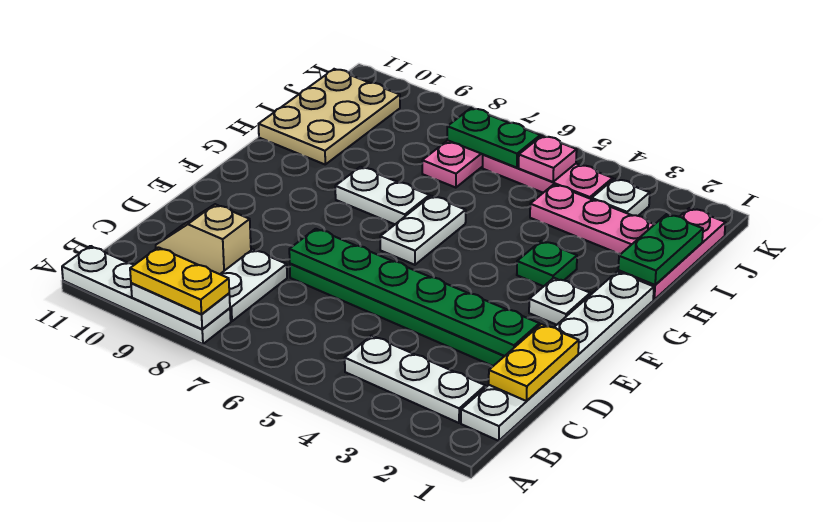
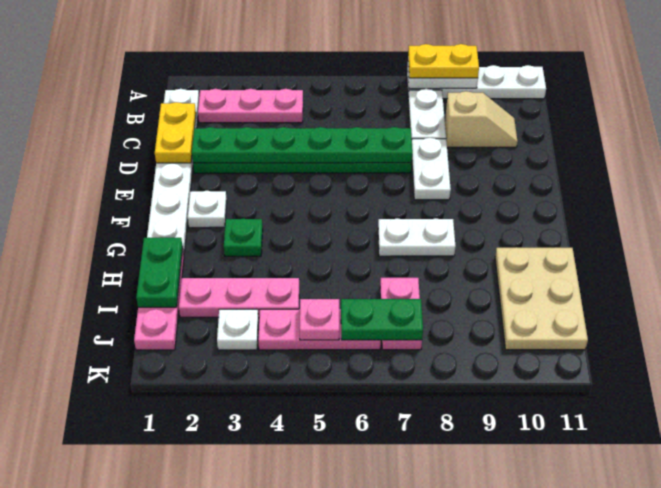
white plate B2:B4 level 1 -> pink plate B2:B4 level 1
white plate F6:G6 level 1 -> white plate D8:E8 level 1

